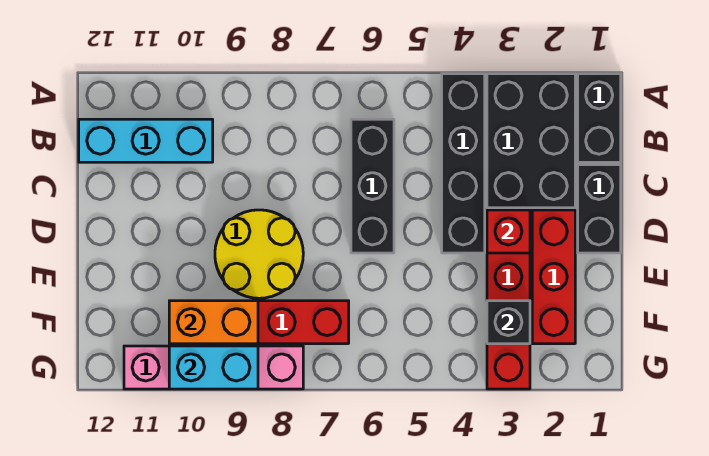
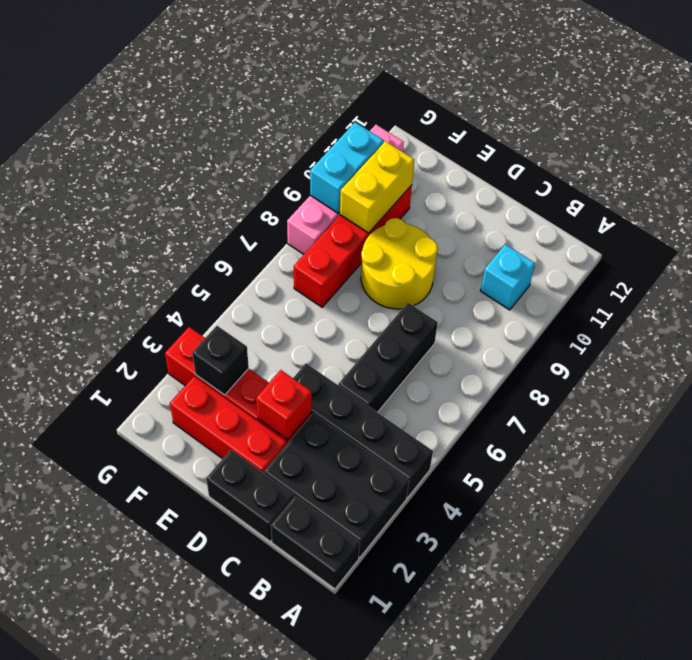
black brick B6:D6 level 1 -> black brick C5:C7 level 1
cyan brick B10:B12 level 1 -> cyan brick B10 level 1
orange brick F9:F10 level 2 -> yellow brick F9:F10 level 2

